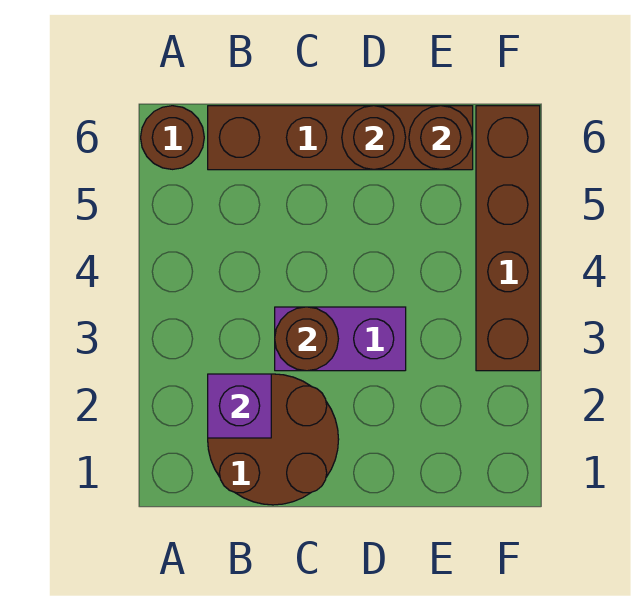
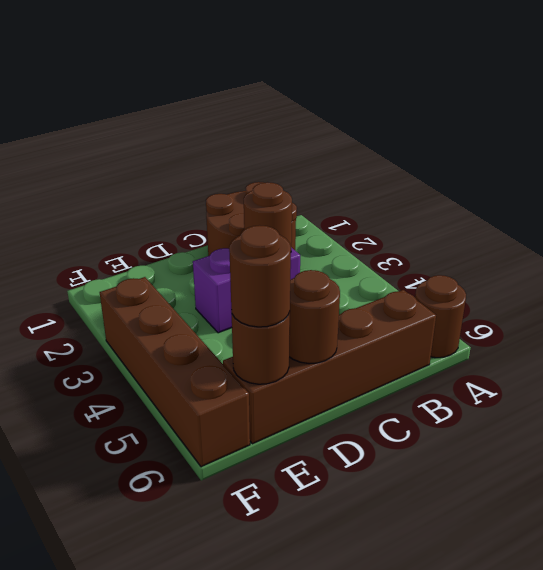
purple brick B2 level 2 -> none
none -> brown round brick E6 level 3

